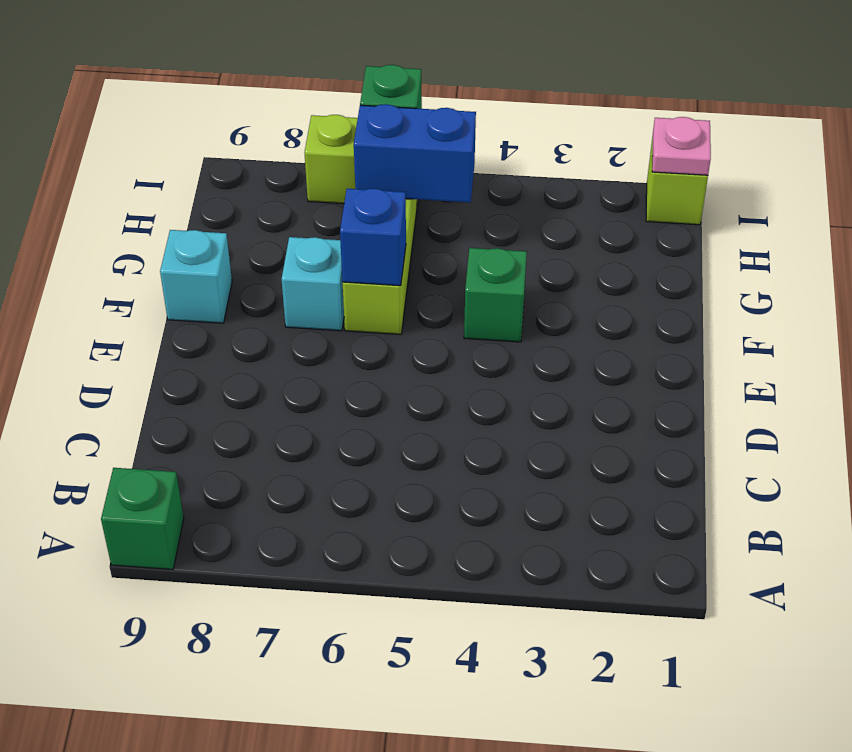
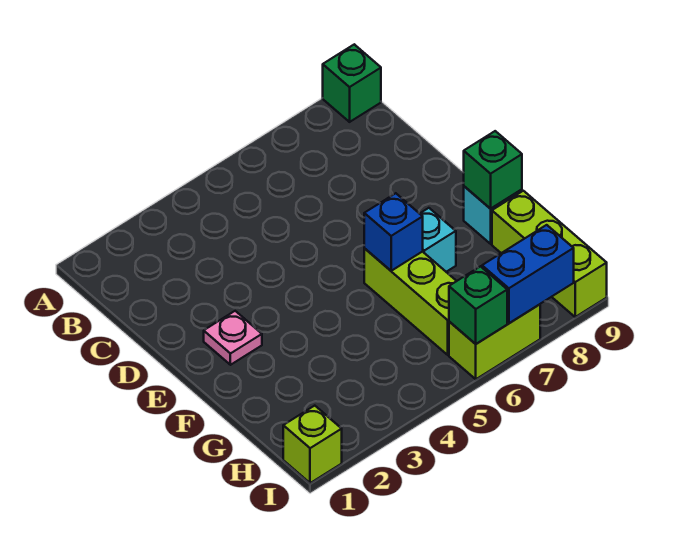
green brick F4 level 1 -> green brick F9 level 2
none -> lime brick G9:I9 level 1
blue brick H5:H6 level 2 -> blue brick I7:I8 level 2
pink plate I1 level 2 -> pink plate E2 level 1

